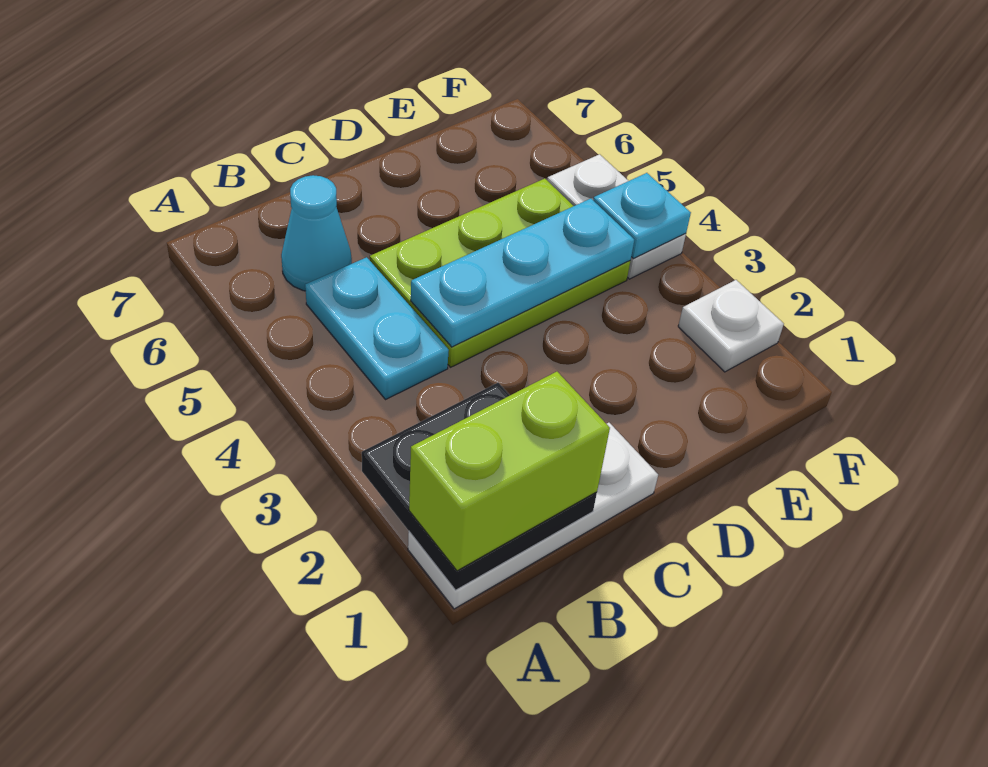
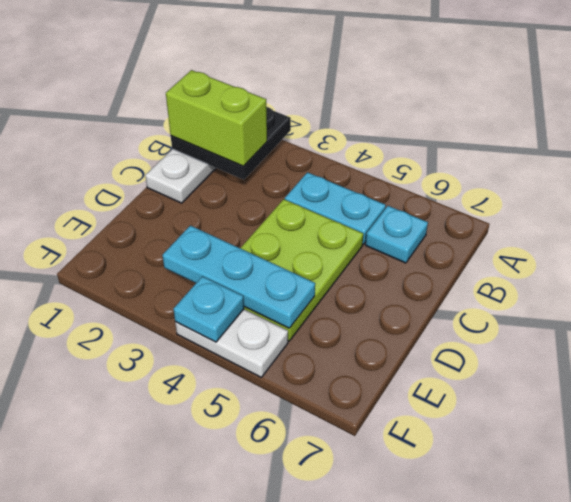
lime brick A1:B1 level 3 -> lime brick B1:B2 level 3
cyan cone B6 level 1 -> cyan plate B6 level 1
cyan plate C4:E4 level 2 -> cyan plate E3:E5 level 2
white plate F2 level 1 -> none

